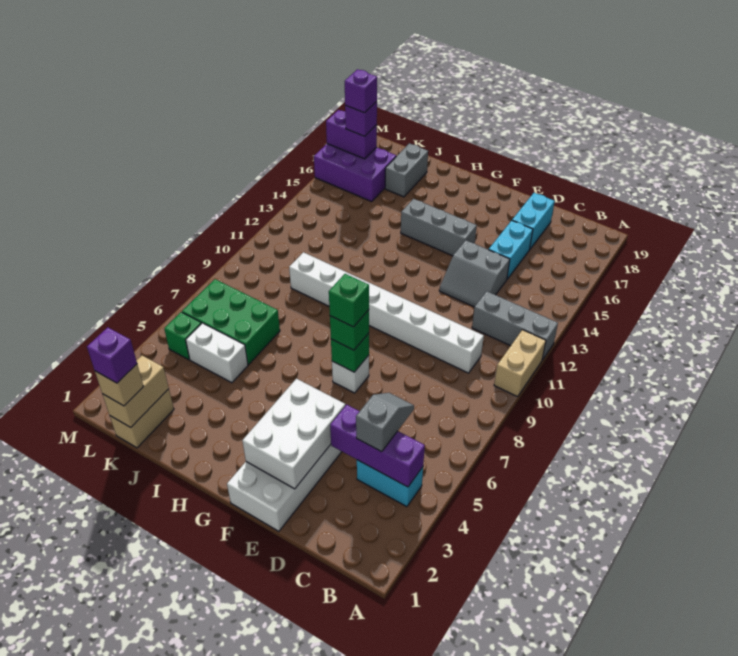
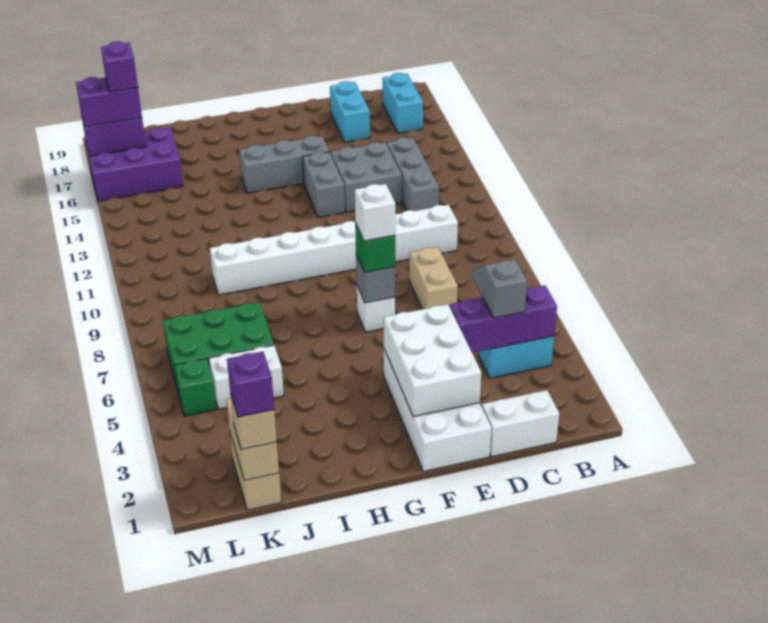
tan brick A10:A11 level 1 -> tan brick D7:D8 level 1
grey brick A12:C12 level 1 -> grey brick C12:C14 level 1
none -> white brick C1:D1 level 1
grey slope D13:E14 level 1 top 14 -> grey brick D13:E14 level 1
cyan brick D15:D16 level 1 -> cyan brick B17:B18 level 1
green brick F7 level 2 -> grey brick F7 level 2
green brick F7 level 4 -> white brick F7 level 4
grey brick J17:J18 level 1 -> grey brick F13:F14 level 1
purple brick L17 level 3 -> purple brick L17:M17 level 3

